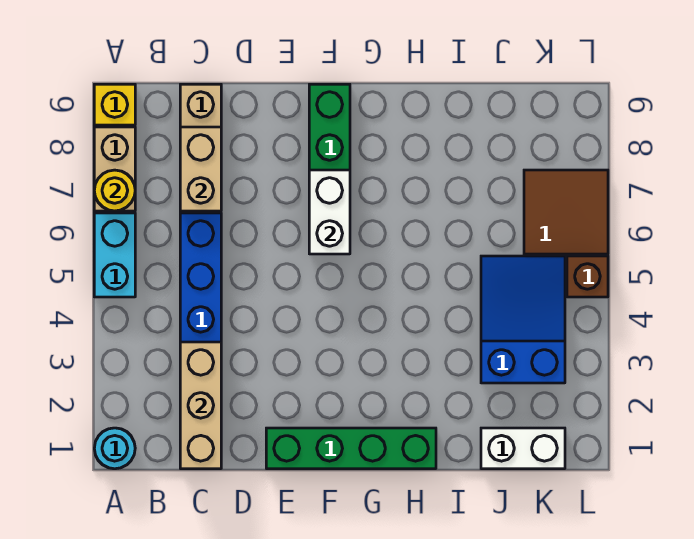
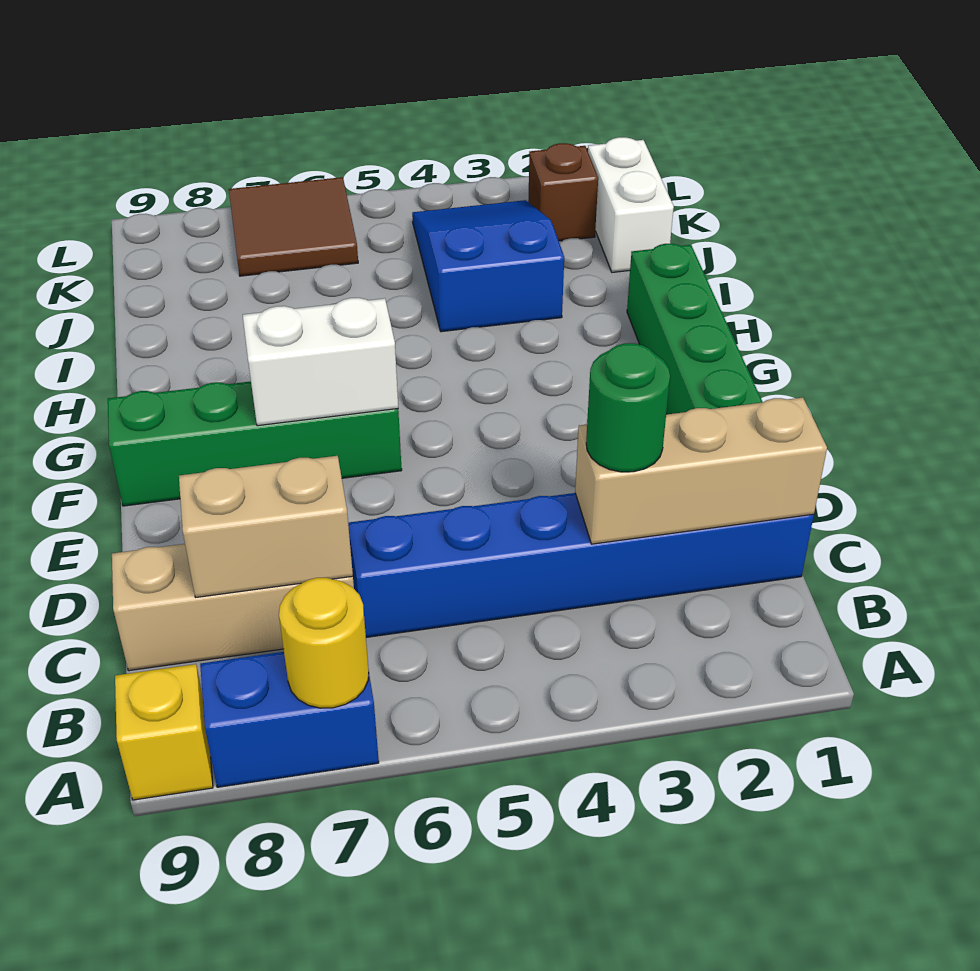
cyan round brick A1 level 1 -> none
cyan brick A5:A6 level 1 -> none
tan brick A7:A8 level 1 -> blue brick A7:A8 level 1
none -> green round brick C3 level 3
blue slope J3:K5 level 1 top 3 -> blue slope I3:K4 level 1 top I
brown brick L5 level 1 -> brown brick K2 level 1

